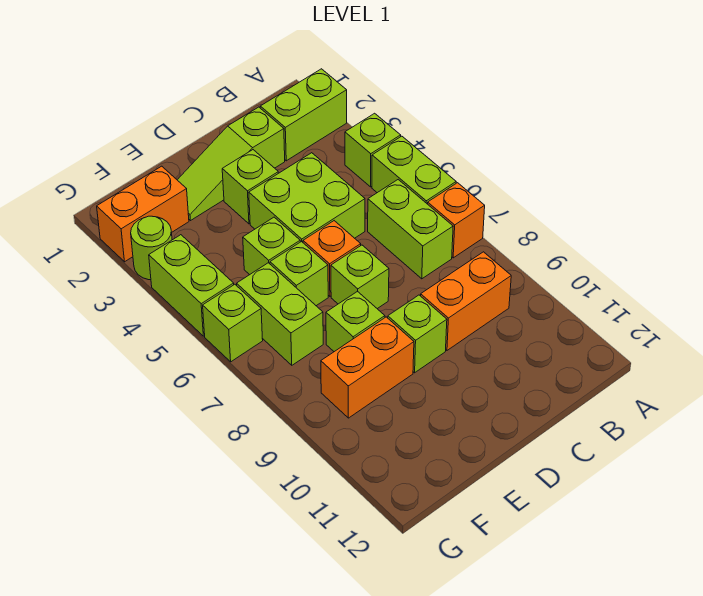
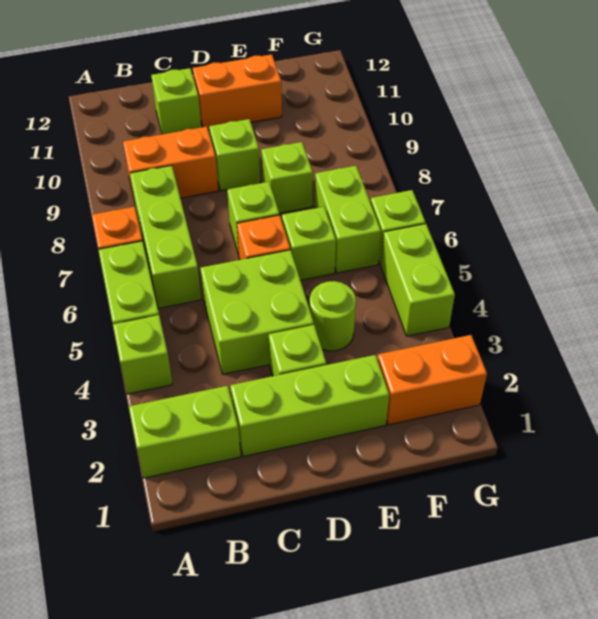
lime brick B6:B7 level 1 -> lime brick B6:B8 level 1
lime slope C2:E2 level 1 top C -> lime brick C2:E2 level 1
lime brick E5 level 1 -> lime brick C11 level 1
orange brick E9:F9 level 1 -> orange brick D11:E11 level 1
lime round brick G3 level 1 -> lime round brick E4 level 1

